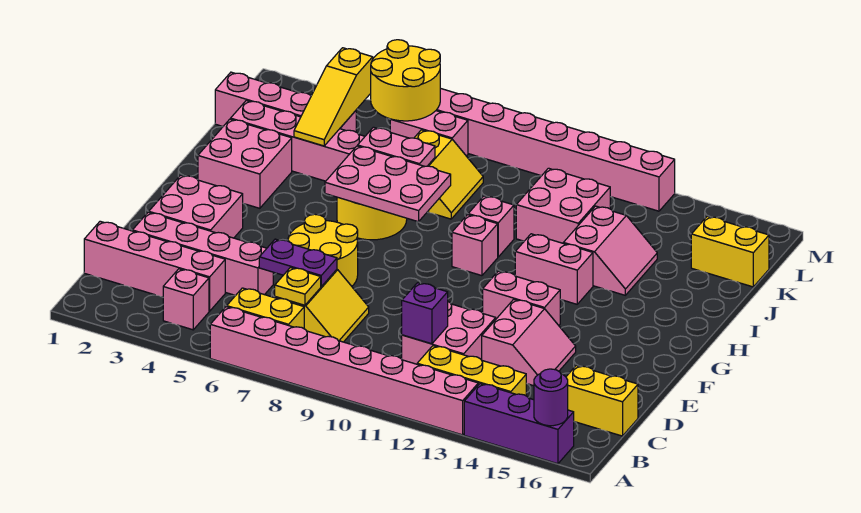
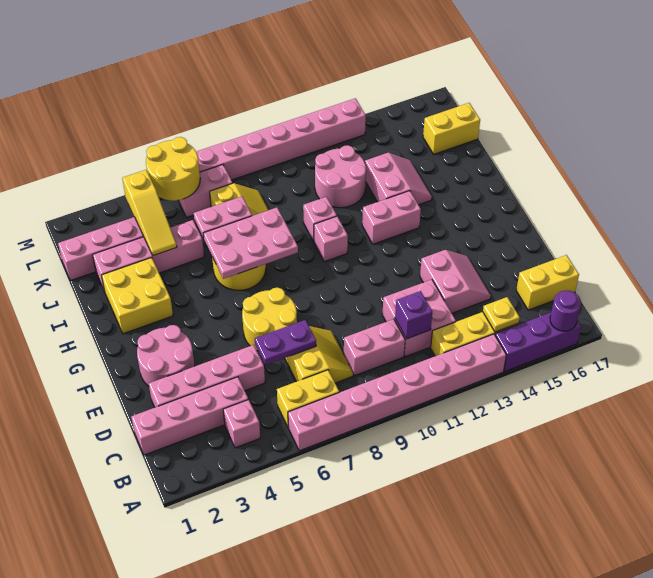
yellow plate C7 level 2 -> yellow plate B14 level 2
pink brick E2:F3 level 1 -> pink round brick E2:F3 level 1
pink brick F12:F13 level 1 -> pink brick C9:C10 level 1
pink brick H2:I3 level 1 -> yellow brick H2:I3 level 1
pink brick J11:K12 level 1 -> pink round brick J11:K12 level 1

